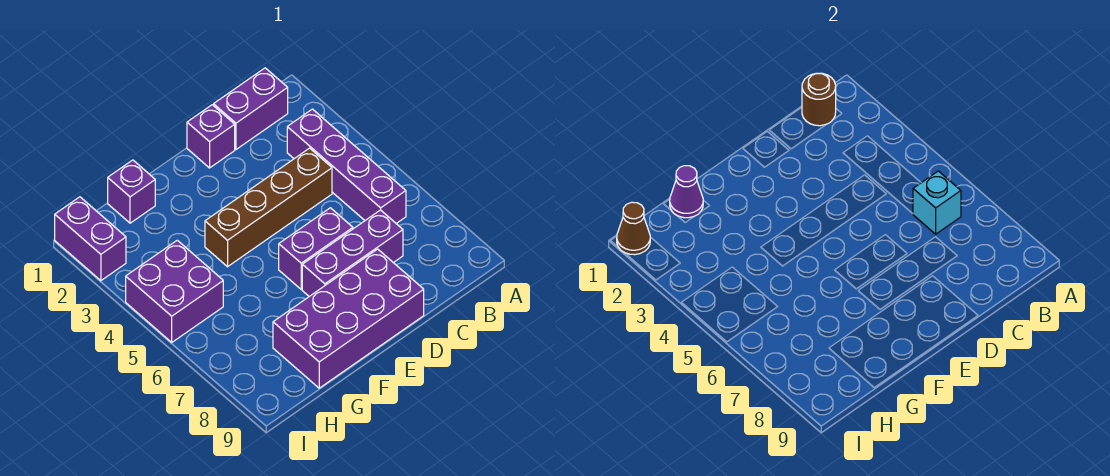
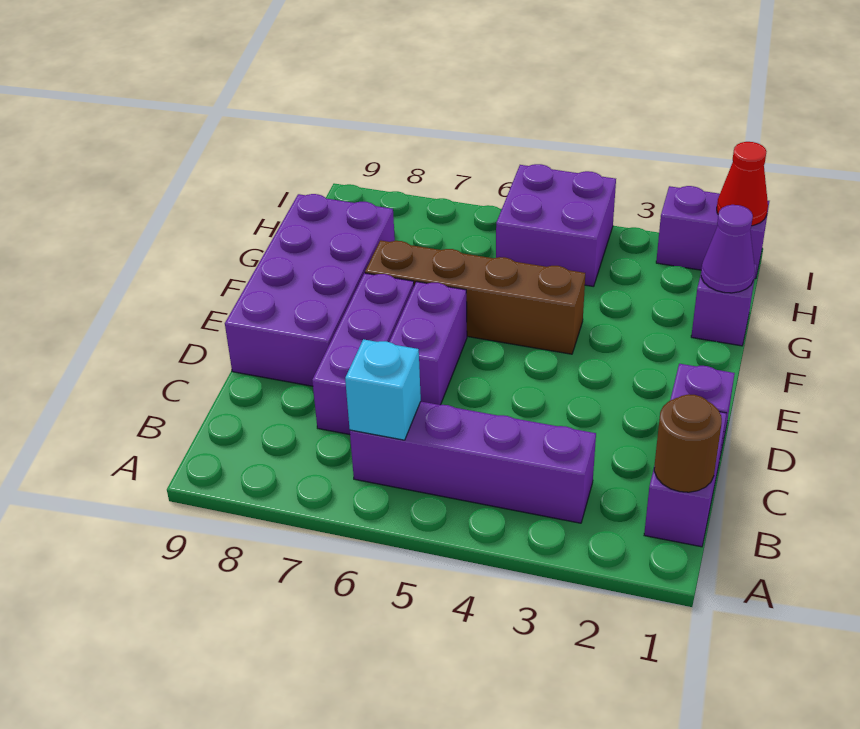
brown brick C4:F4 level 1 -> brown brick F4:F7 level 1
brown cone I1 level 2 -> red cone I1 level 2

